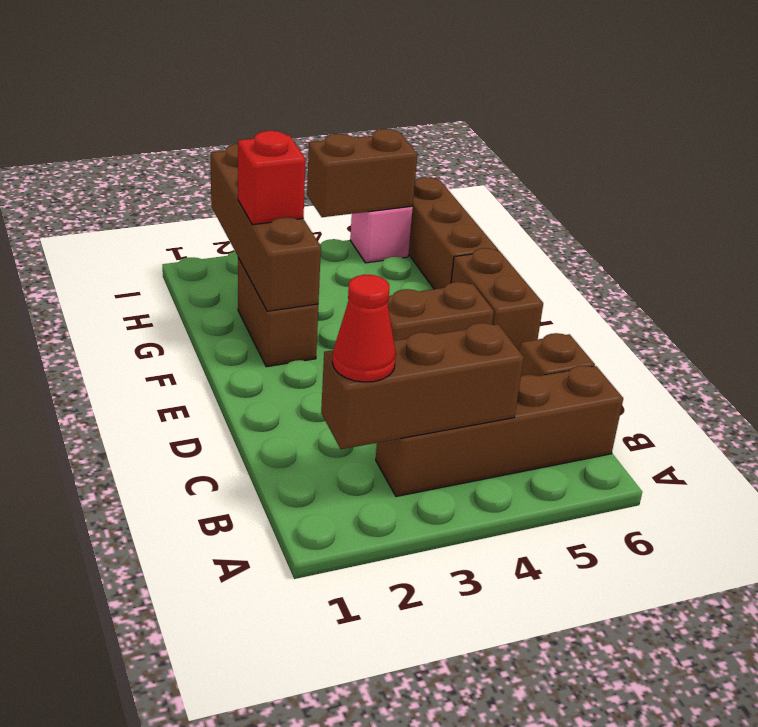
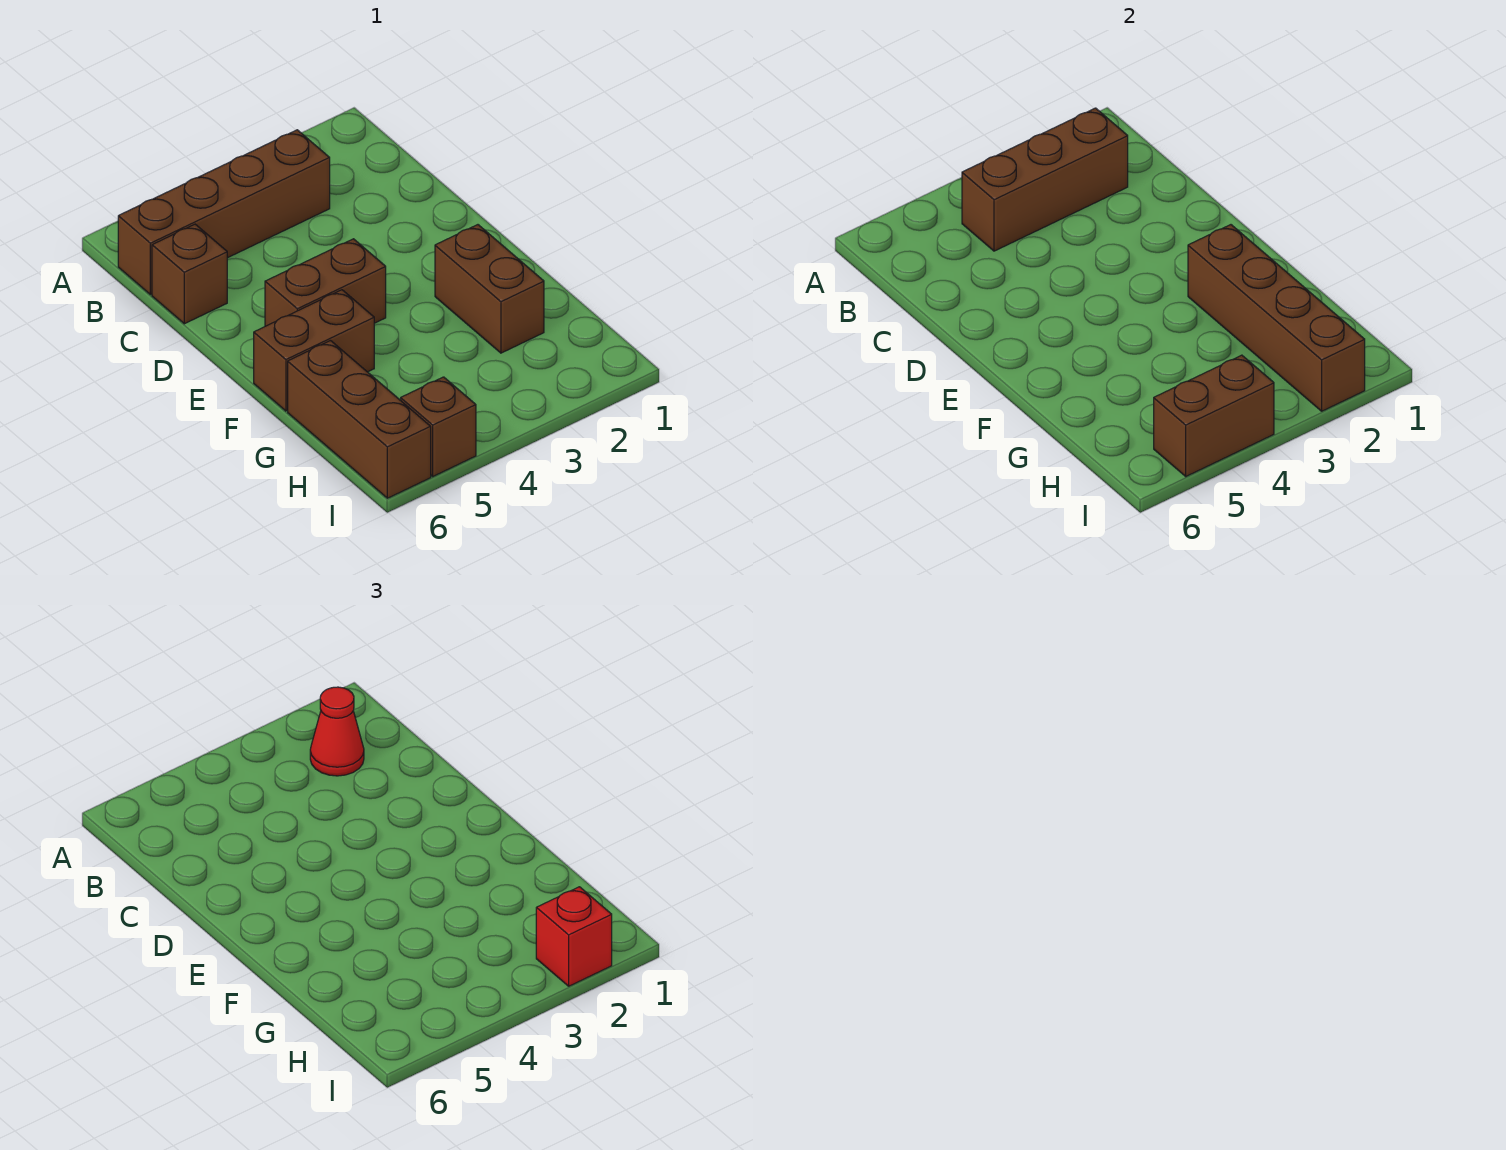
brown brick E6:F6 level 1 -> brown brick F5:F6 level 1
red brick G2 level 3 -> red brick I2 level 3
pink brick I5 level 1 -> brown brick I5 level 1

